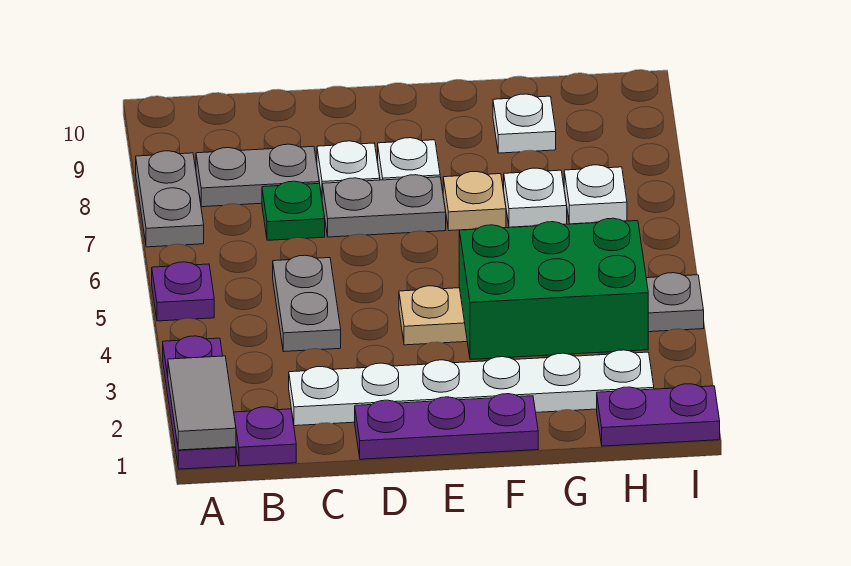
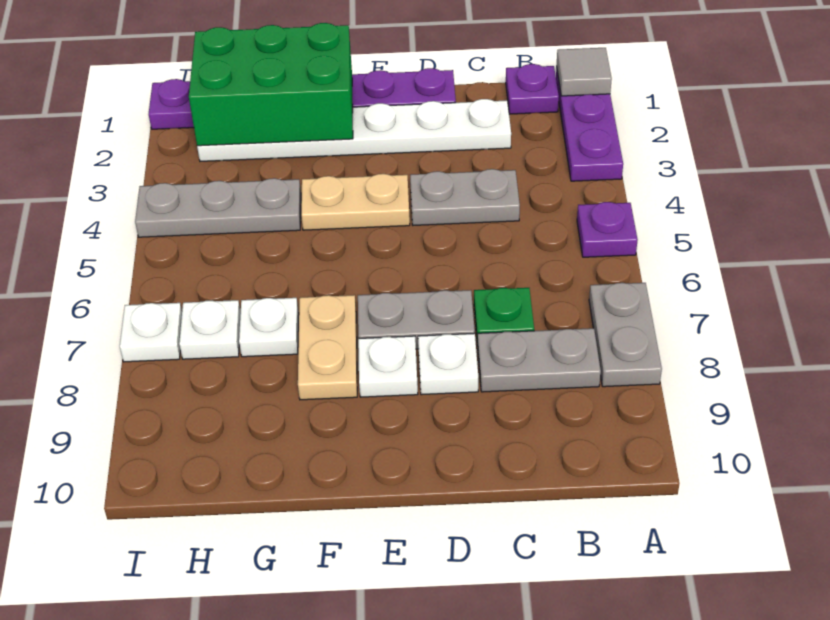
grey tile A1:A2 level 2 -> grey tile A1 level 2
grey plate C4:C5 level 1 -> grey plate C4:D4 level 1
green brick F3:H4 level 2 -> green brick F1:H2 level 2
tan plate F7 level 1 -> tan plate F7:F8 level 1
white plate G9 level 1 -> white plate I7 level 1

